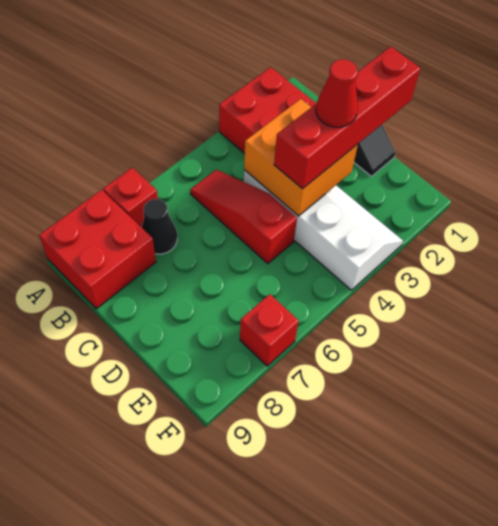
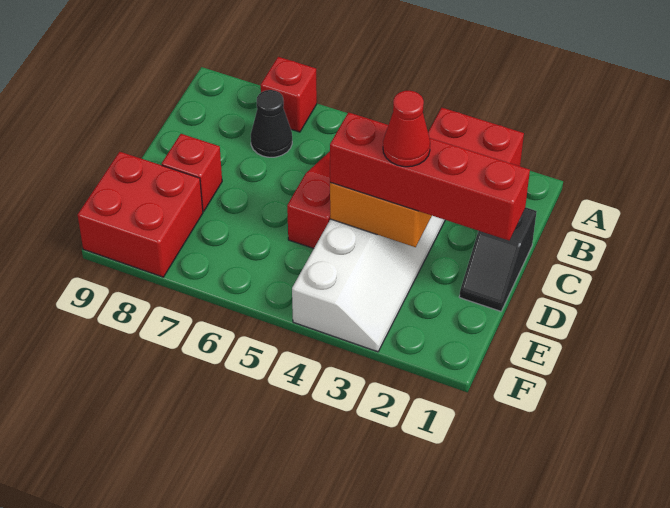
red brick A8:B9 level 1 -> red brick E8:F9 level 1
red brick F7 level 1 -> red brick D8 level 1

